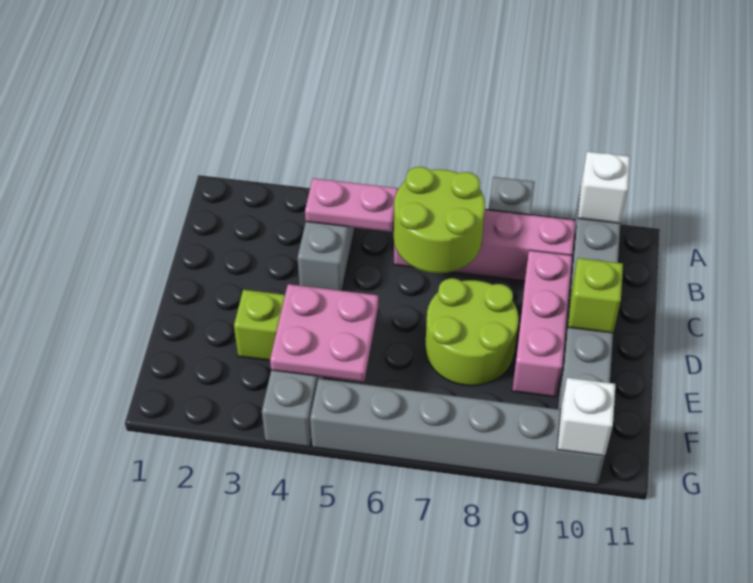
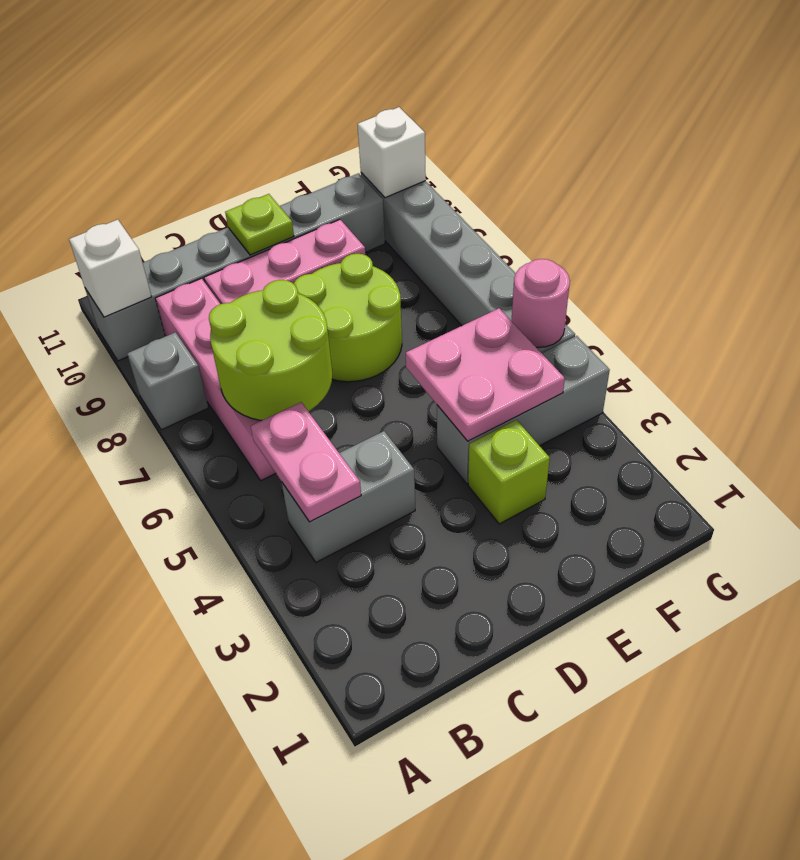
lime brick D10 level 2 -> lime plate D10 level 2
none -> pink round brick G5 level 2

